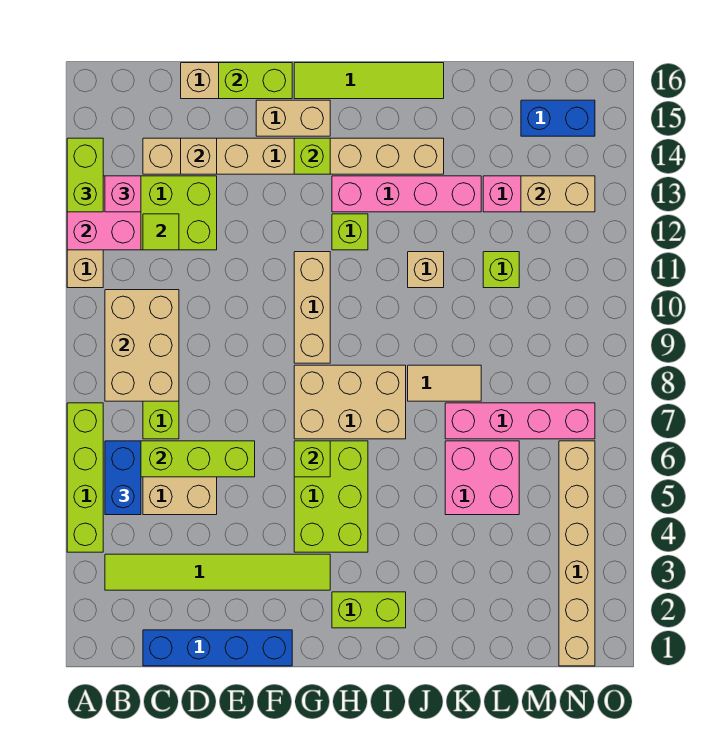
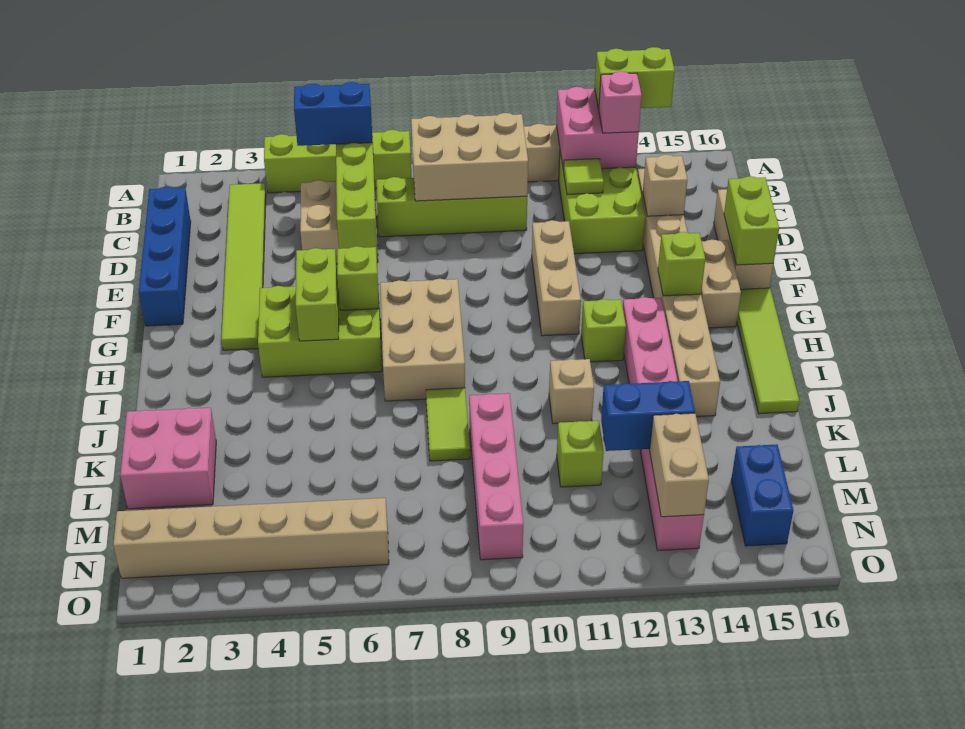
tan brick G9:G11 level 1 -> tan brick E11:G11 level 1
lime brick H2:I2 level 1 -> lime brick G5:H5 level 2
tan tile J8:K8 level 1 -> lime tile J8:K8 level 1
pink brick K5:L6 level 1 -> pink brick K1:L2 level 1
pink brick K7:N7 level 1 -> pink brick K9:N9 level 1
none -> blue brick L12:L13 level 2

